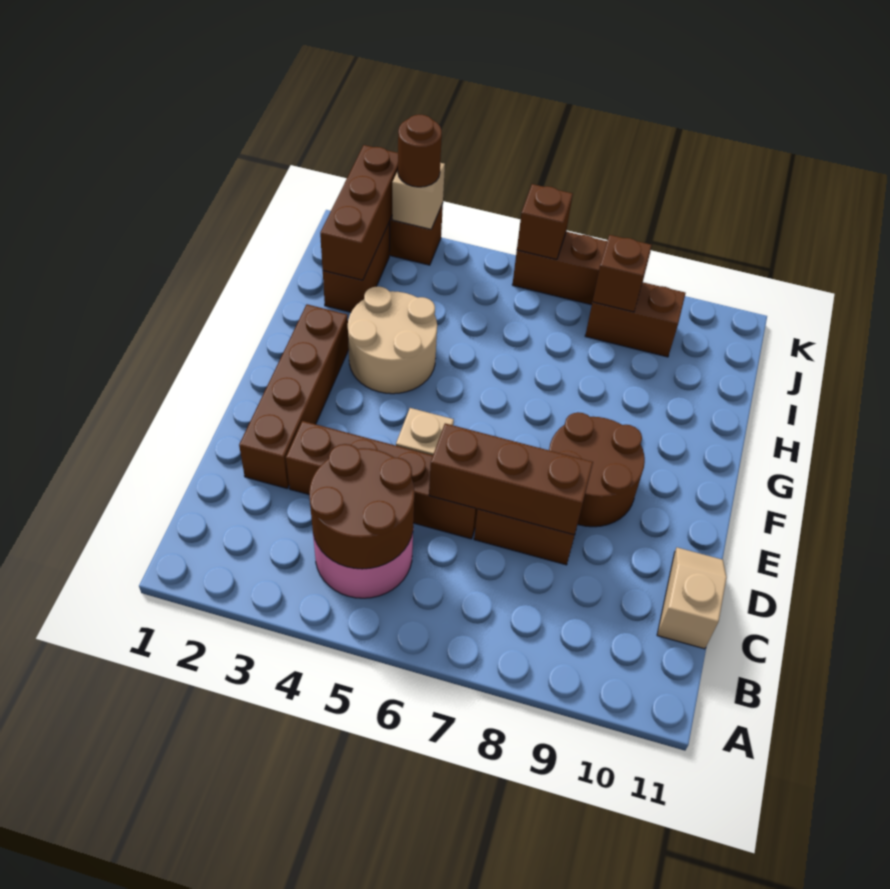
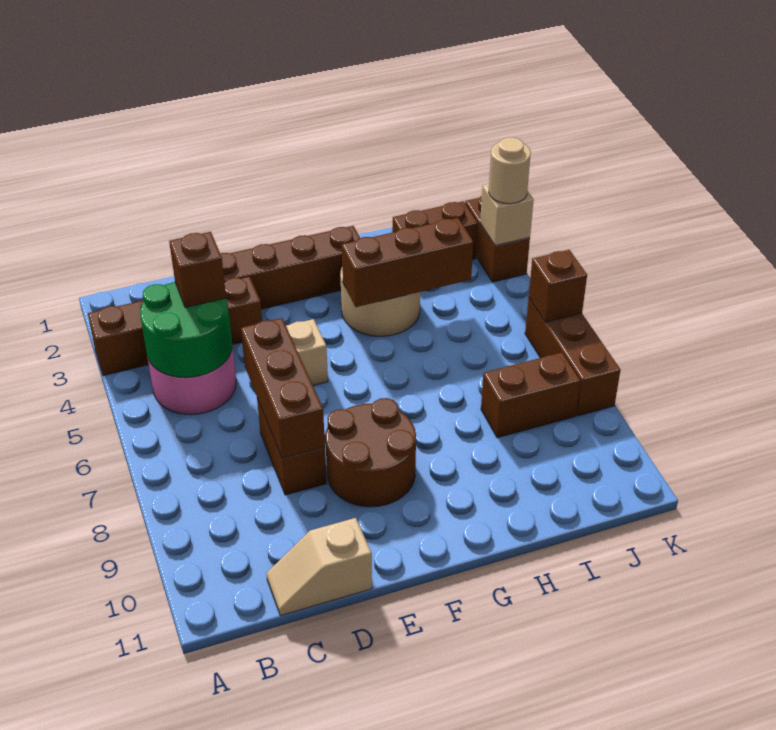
brown round brick B4:C5 level 2 -> green round brick B4:C5 level 2
tan slope C11:D11 level 1 top C -> tan slope C11:D11 level 1 top D
brown brick D3:D6 level 1 -> brown brick A3:D3 level 1
brown brick I2:K2 level 2 -> brown brick G4:I4 level 2
brown brick J8:J9 level 1 -> brown brick I8:J8 level 1
brown brick J8 level 2 -> brown brick C4 level 3
brown round brick K3 level 3 -> tan round brick K3 level 3

